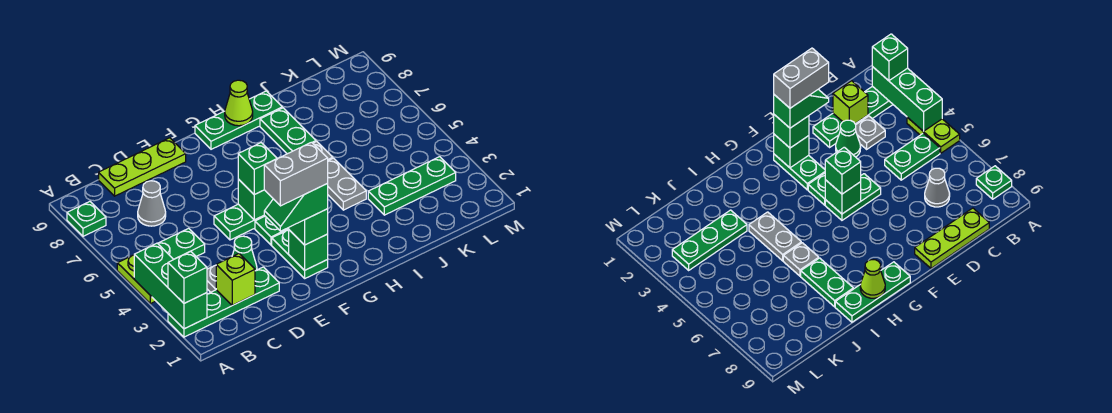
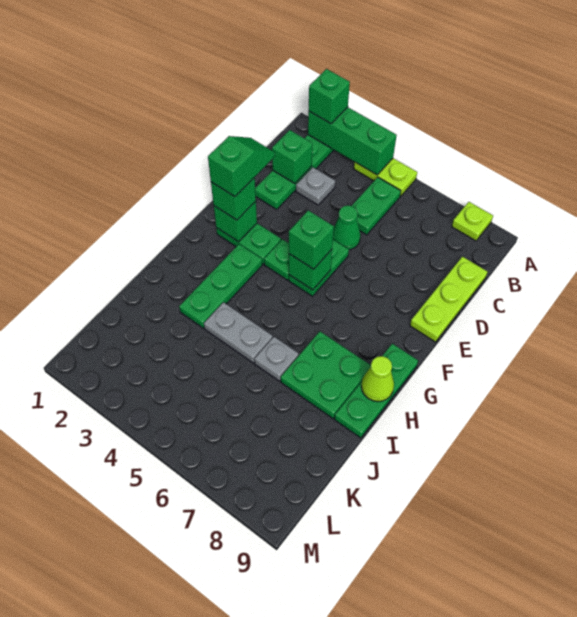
green plate A8 level 1 -> lime plate A8 level 1
lime brick C2 level 2 -> green brick C2 level 2
grey cone C7 level 1 -> none
green cone D3 level 1 -> green cone D5 level 1
grey brick E2:F2 level 5 -> none
green plate I7:I8 level 1 -> green plate H7:I8 level 1
green plate J3:L3 level 1 -> green plate G3:I3 level 1

